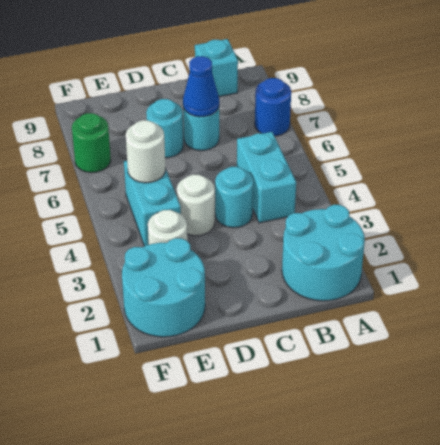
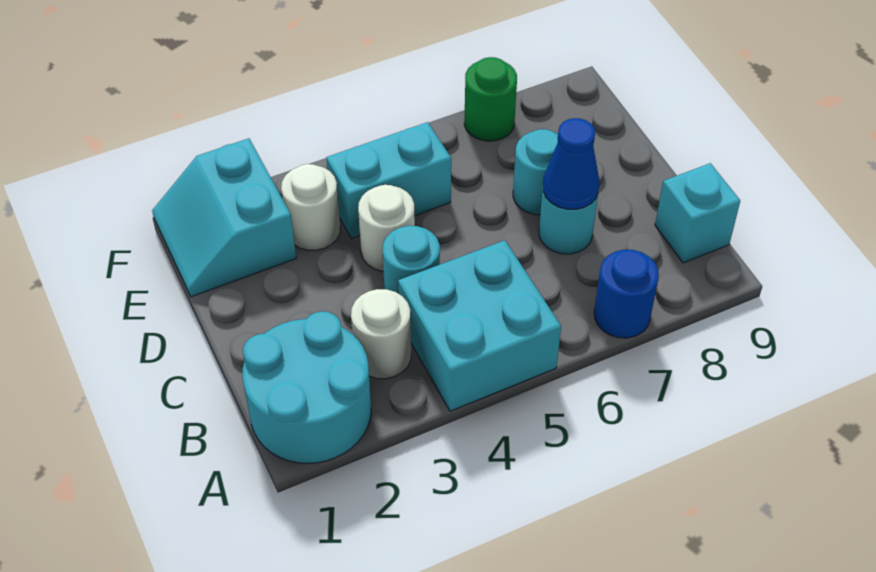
cyan brick B4:B5 level 1 -> cyan brick A4:B5 level 1
cyan round brick E1:F2 level 1 -> cyan slope E1:F2 level 1 top 2
white round brick E5 level 2 -> white round brick B3 level 1

